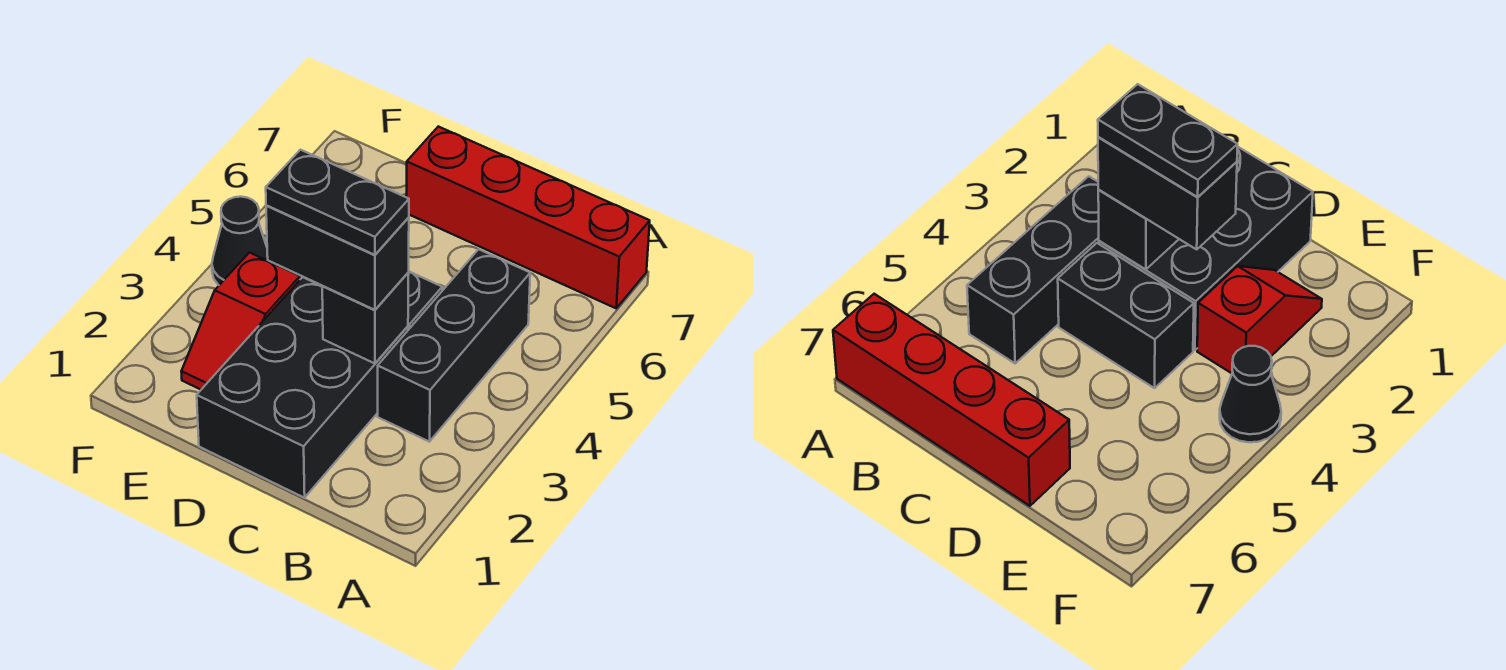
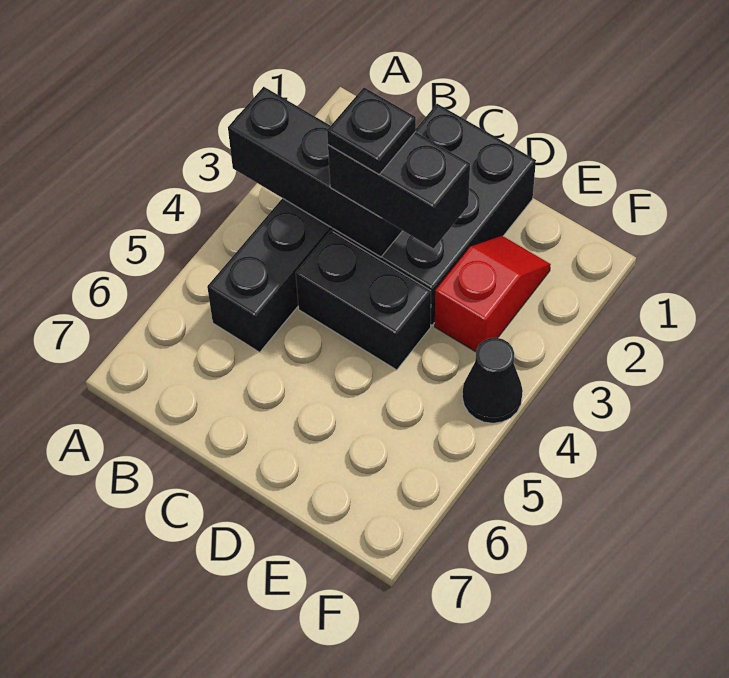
red brick A7:D7 level 1 -> none
black brick C3 level 2 -> black brick A3:C3 level 2
black plate C3:D3 level 4 -> black plate C3 level 4

